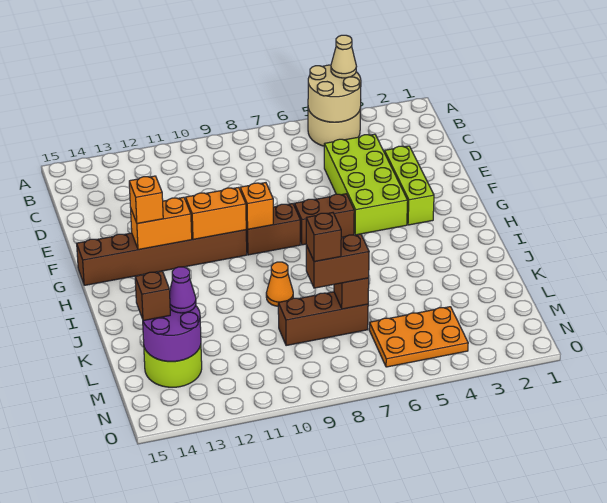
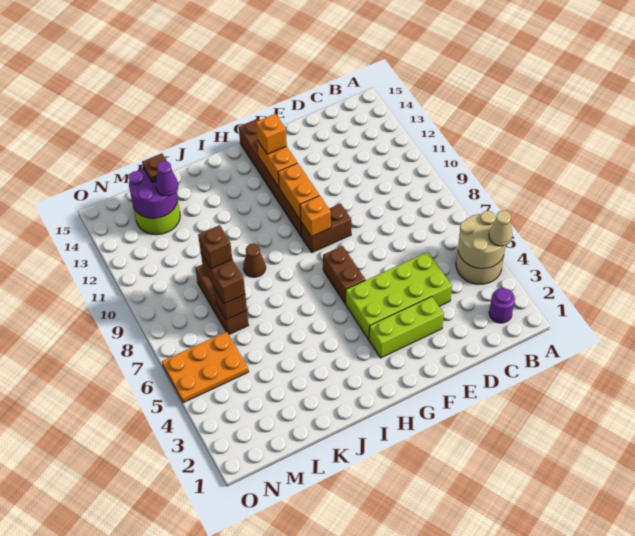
none -> purple round brick B2 level 1
brown brick G8:G9 level 1 -> brown brick F9:G9 level 1
orange cone J9 level 1 -> brown cone J9 level 1
brown brick L14 level 3 -> brown plate L14 level 3
orange plate M4:N6 level 1 -> orange plate M5:O6 level 1

